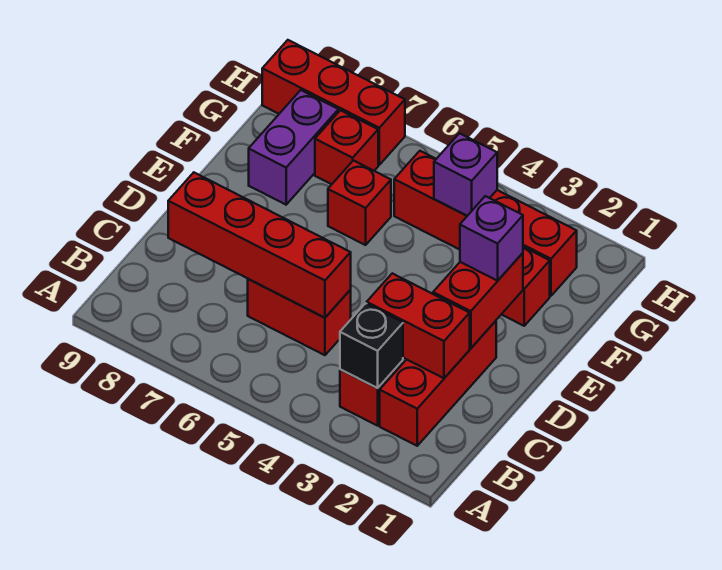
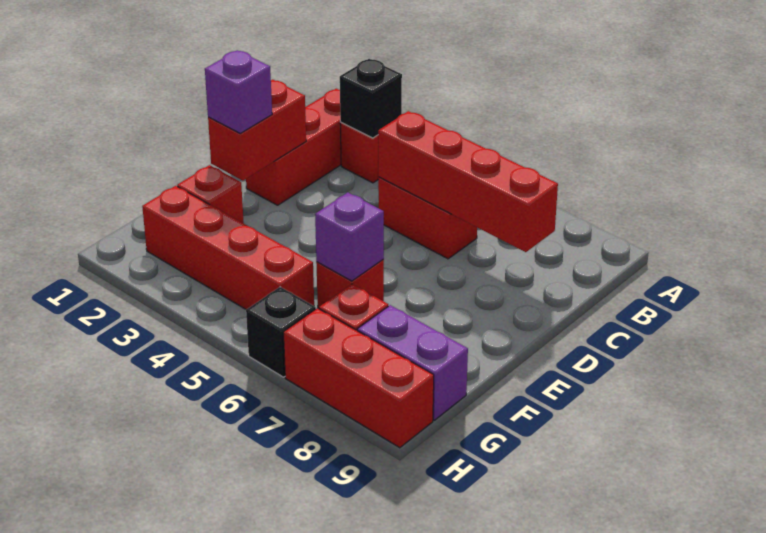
red brick C2:C3 level 2 -> none
purple brick F8:G8 level 1 -> purple brick G8:G9 level 1
purple brick G4 level 2 -> purple brick F6 level 2
none -> black brick H6 level 1

